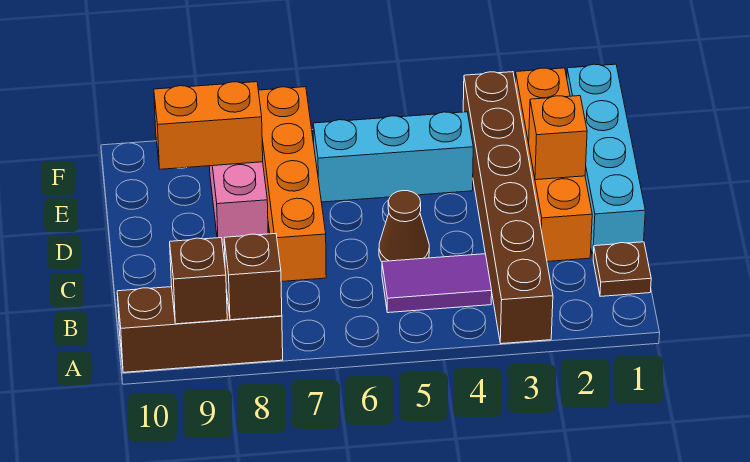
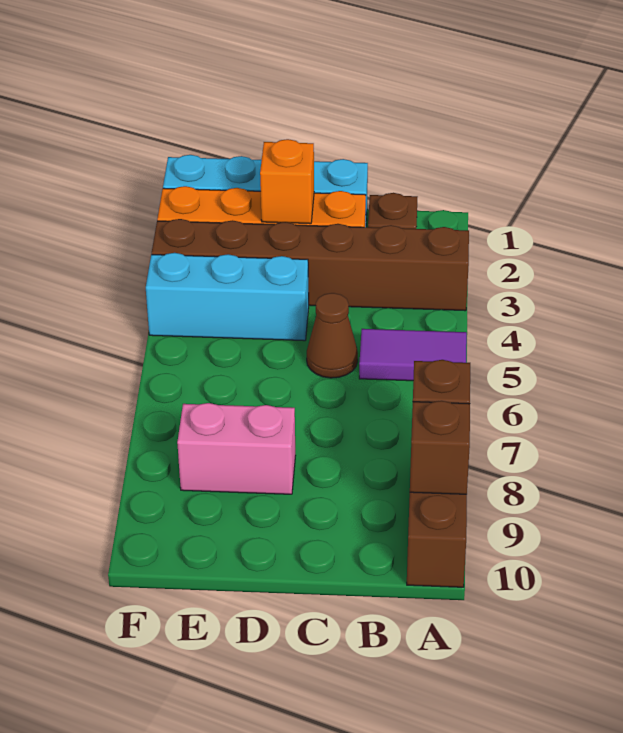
purple tile B4:B5 level 1 -> purple tile A5:B5 level 1
orange brick C7:F7 level 1 -> none
cyan brick E4:E6 level 1 -> cyan brick D4:F4 level 1
orange brick E8:E9 level 2 -> none

